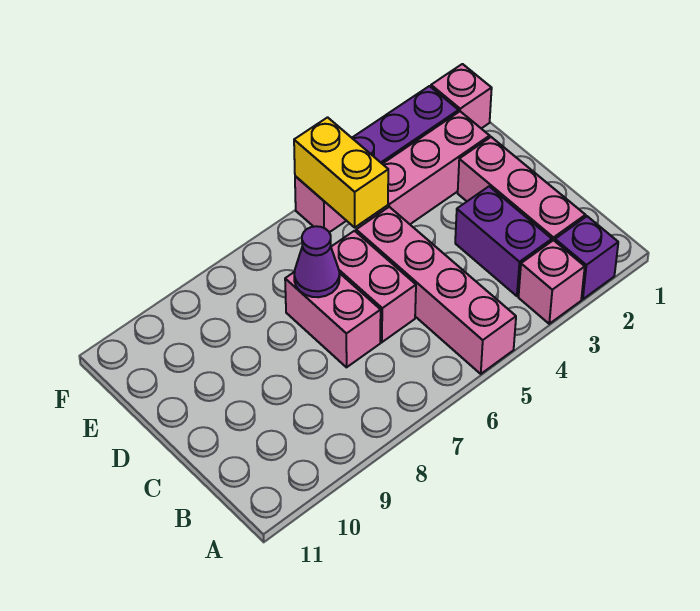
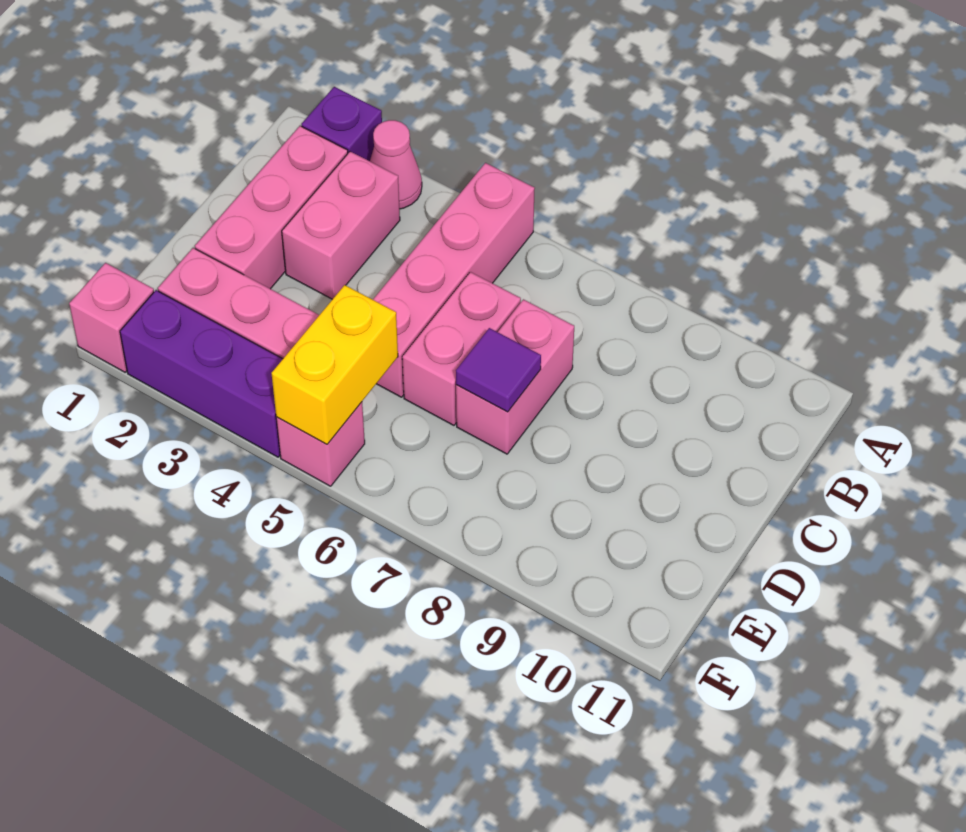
pink brick A3 level 1 -> pink cone A3 level 1
purple brick B3:C3 level 1 -> pink brick B3:C3 level 1
purple cone D7 level 2 -> purple tile D7 level 2

